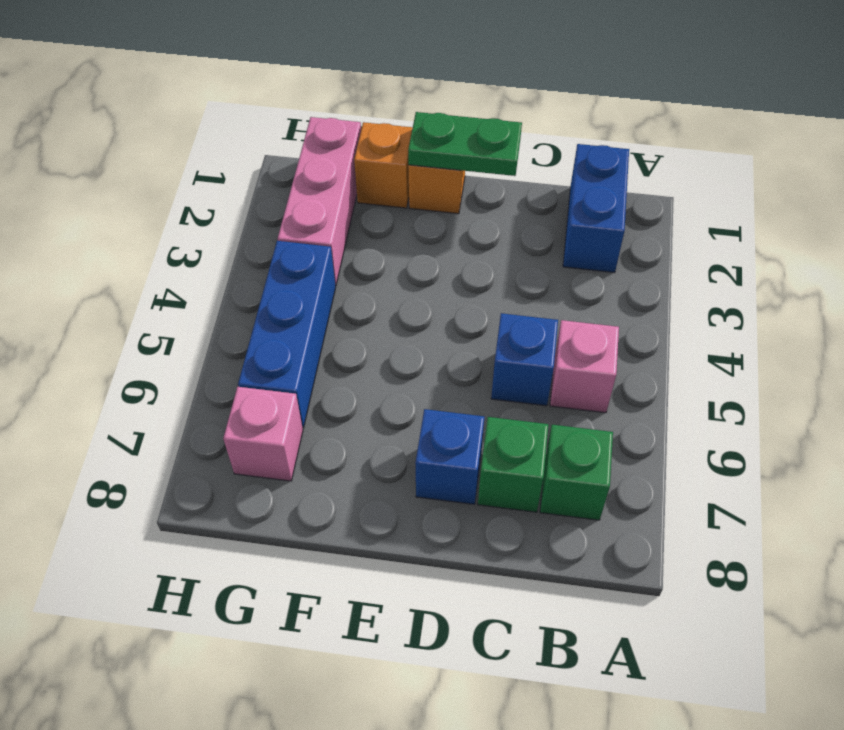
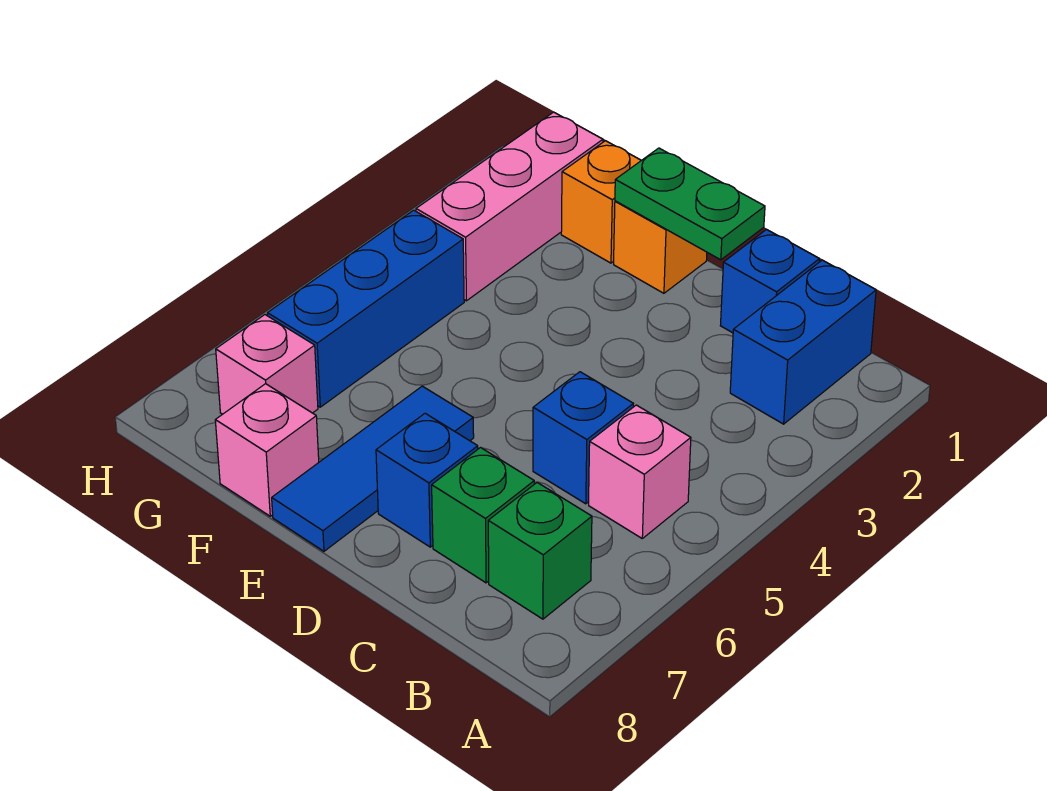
none -> blue brick C1 level 1
none -> blue tile E6:E8 level 1
none -> pink brick F8 level 1

